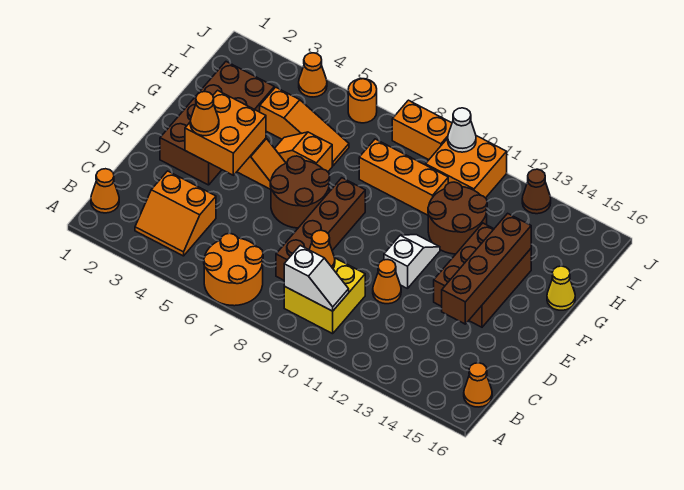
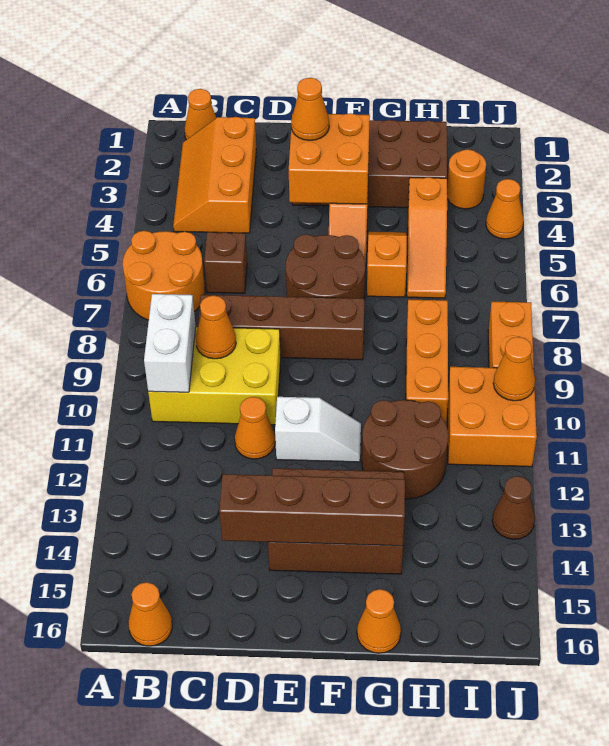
orange slope B3:C4 level 1 top C -> orange slope B2:C4 level 1 top C
yellow brick B9:C10 level 1 -> yellow brick B9:D10 level 1
white slope B9:B10 level 2 top 9 -> white brick B9:B10 level 2
none -> brown brick C6 level 1
yellow cone G16 level 1 -> orange cone G16 level 1
orange round brick J6 level 1 -> orange round brick I3 level 1
white cone J10 level 2 -> orange cone J10 level 2

